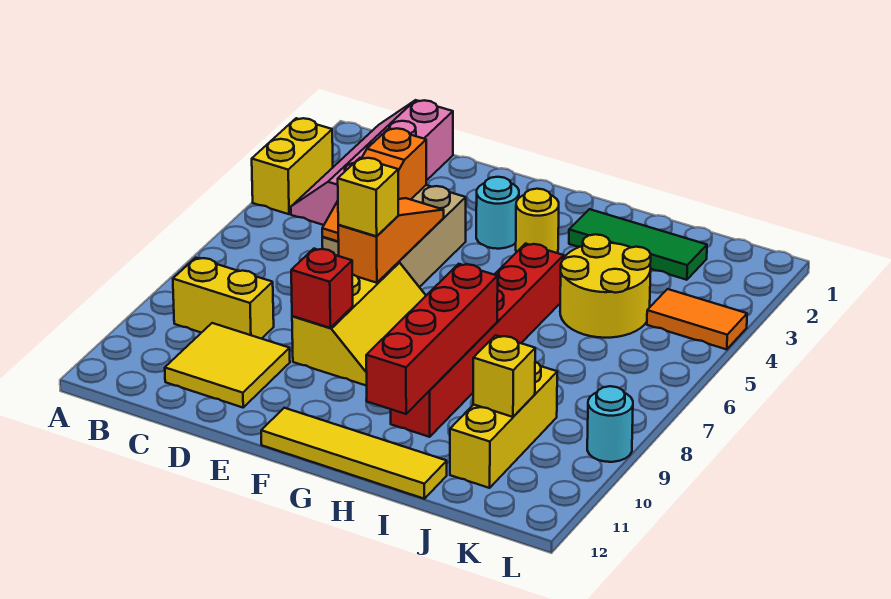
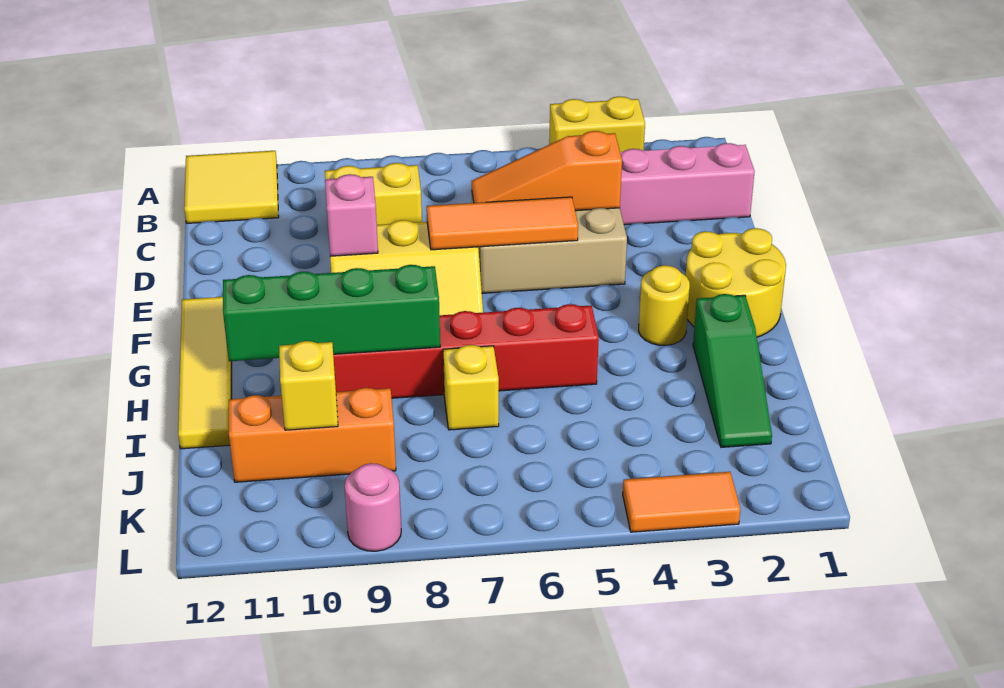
yellow brick B9:C9 level 1 -> yellow brick C8:C9 level 1
yellow tile C10:D11 level 1 -> yellow tile A11:B12 level 1
orange slope E5:E7 level 2 top 7 -> orange tile E5:E7 level 2
yellow brick E7 level 3 -> yellow brick I7 level 1
red brick E9 level 2 -> pink brick E9 level 2
cyan round brick F3 level 1 -> none
green tile H2:J2 level 1 -> green slope H2:J2 level 1 top H
red brick H8:H11 level 2 -> green brick H8:H11 level 2
yellow round brick I4:J5 level 1 -> yellow round brick F1:G2 level 1
yellow brick J9:J11 level 1 -> orange brick J9:J11 level 1
orange tile K4:L4 level 1 -> orange tile L3:L4 level 1
cyan round brick L9 level 1 -> pink round brick L9 level 1

